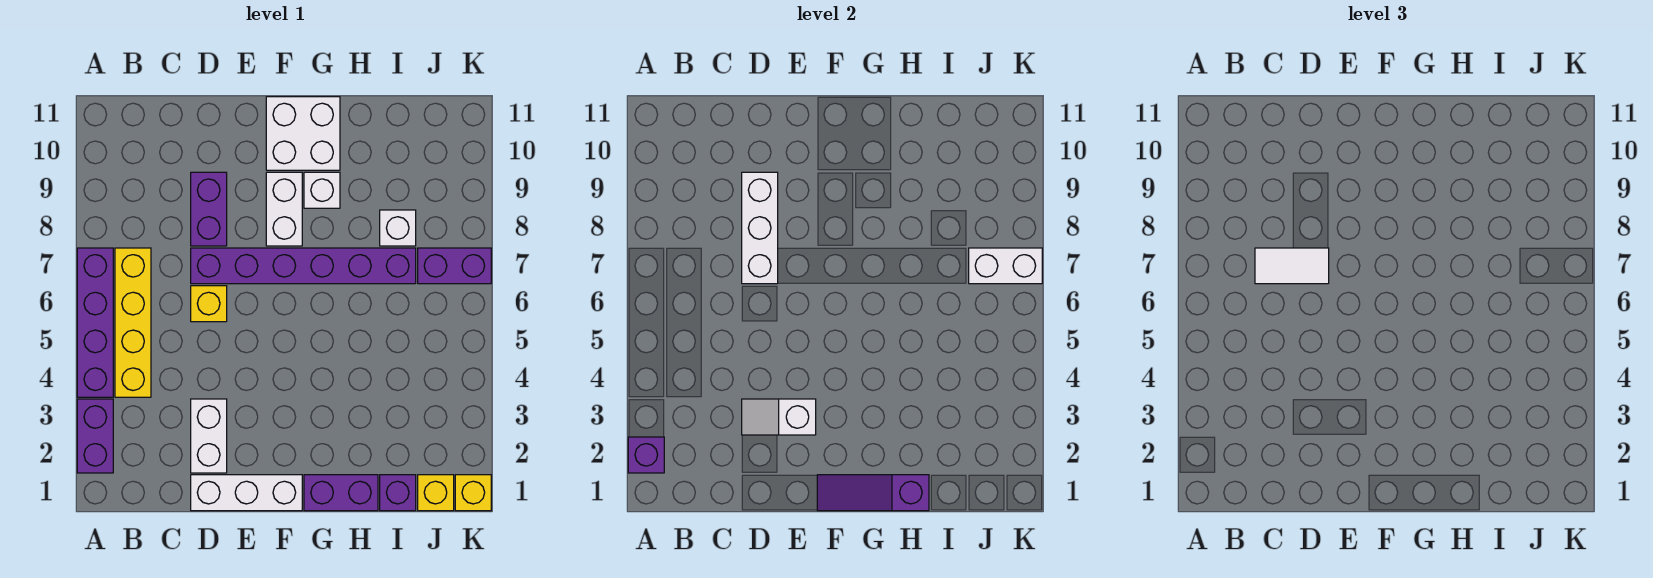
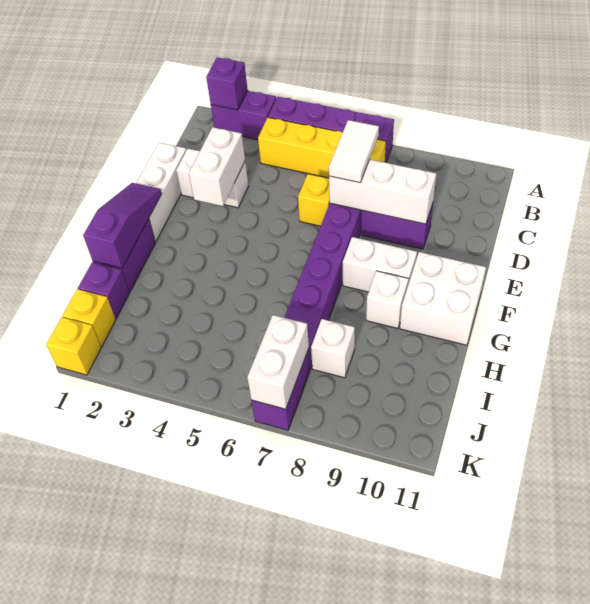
white slope D3:E3 level 2 top E -> white brick D3:E3 level 2

